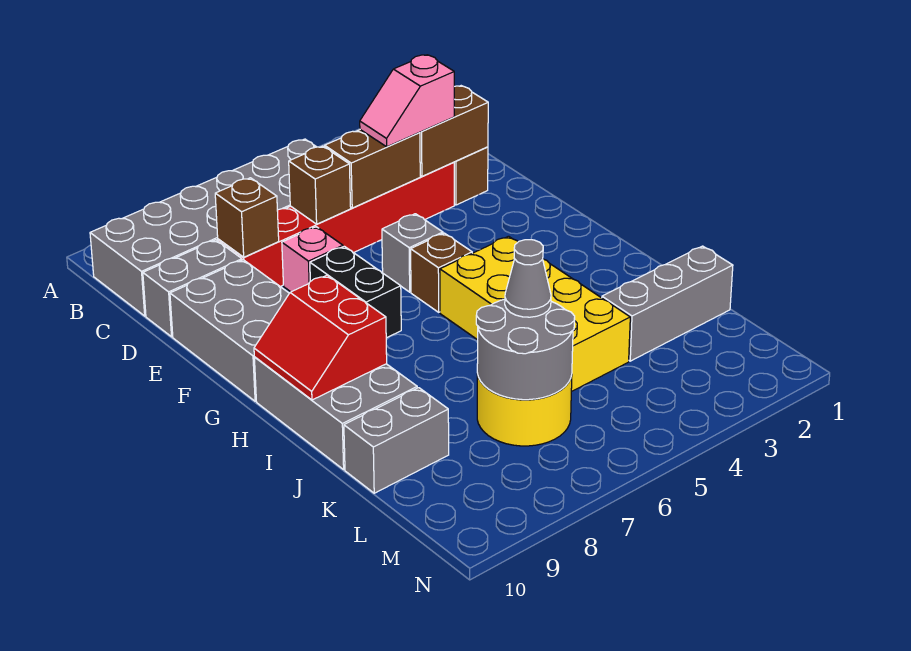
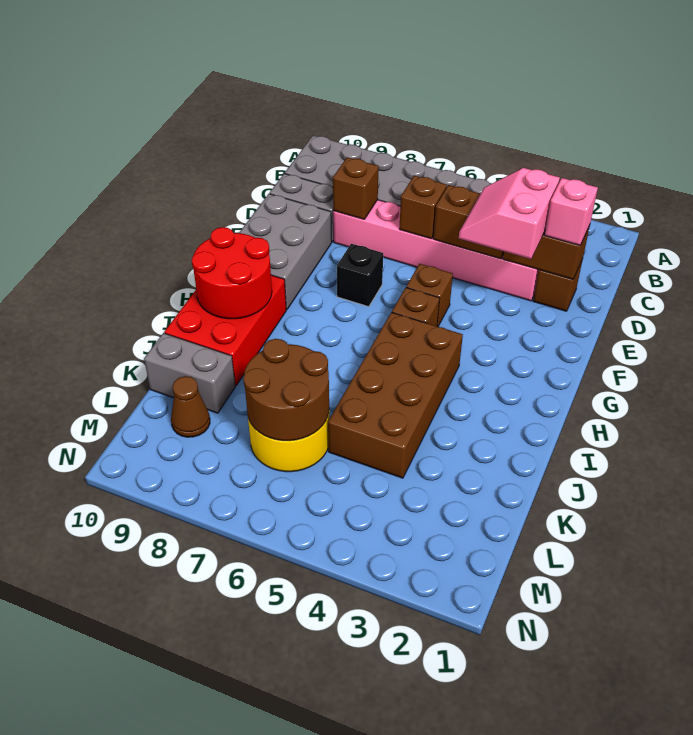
red brick D3:D8 level 1 -> pink brick D3:D8 level 1
pink slope D3:D4 level 3 top 3 -> pink slope D3:E4 level 3 top 3
pink brick E7 level 1 -> pink brick D2 level 3
grey brick F5 level 1 -> brown brick F5 level 1
black brick F7:G7 level 1 -> black brick F7 level 1
yellow brick H4:K5 level 1 -> brown brick H4:K5 level 1
grey brick H9:J10 level 1 -> red brick H9:J10 level 1
red slope H9:I10 level 2 top 9 -> red round brick H9:I10 level 2
grey brick K1:K3 level 1 -> none
grey round brick K6:L7 level 2 -> brown round brick K6:L7 level 2
grey cone K6 level 3 -> none
none -> brown cone L9 level 1

